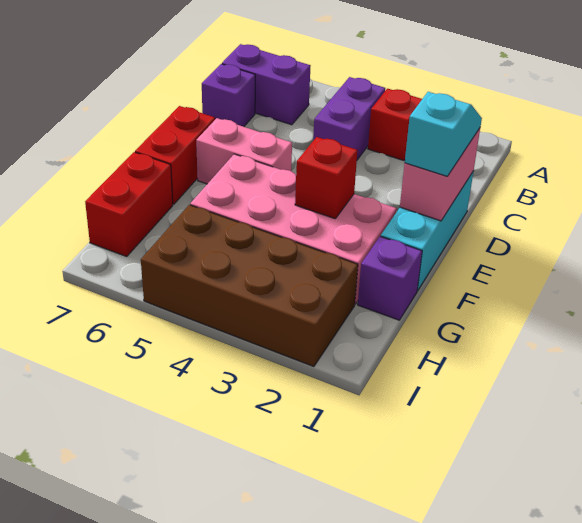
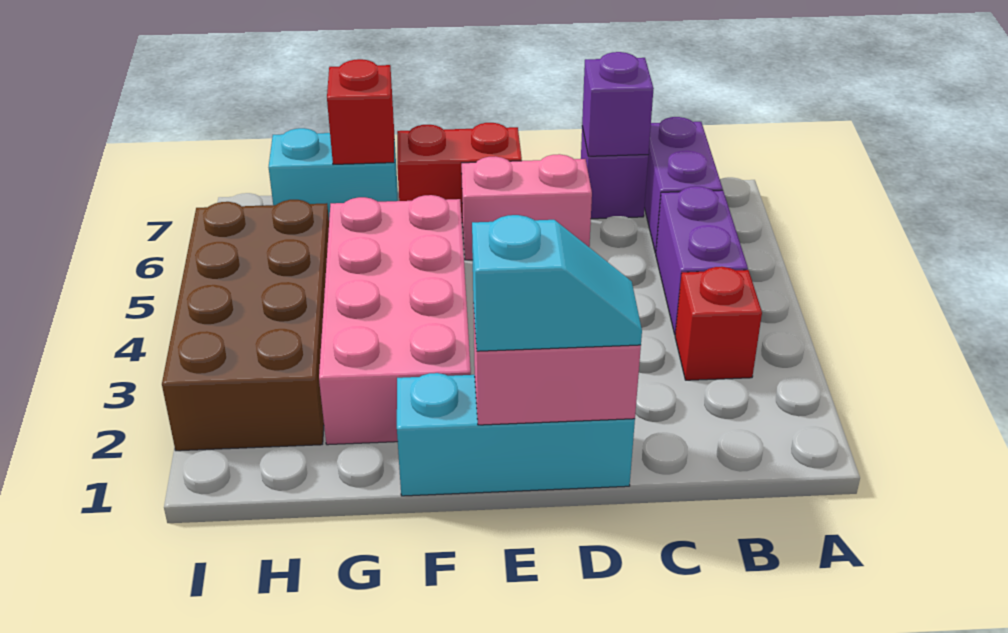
purple brick B4:C4 level 1 -> purple brick B4:B5 level 1
pink brick E5:E6 level 1 -> pink brick D6:E6 level 1
red brick F3 level 2 -> red brick G7 level 2
purple brick G1 level 1 -> purple brick C7 level 2
red brick G7:H7 level 1 -> cyan brick G7:H7 level 1

